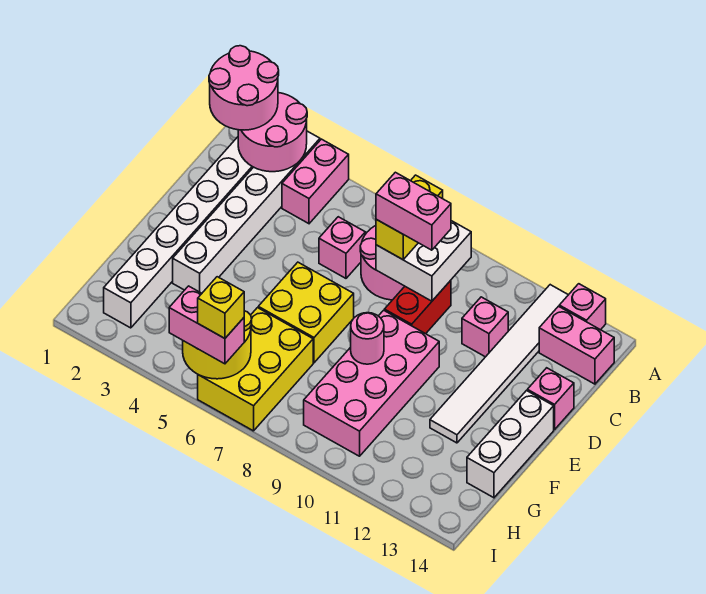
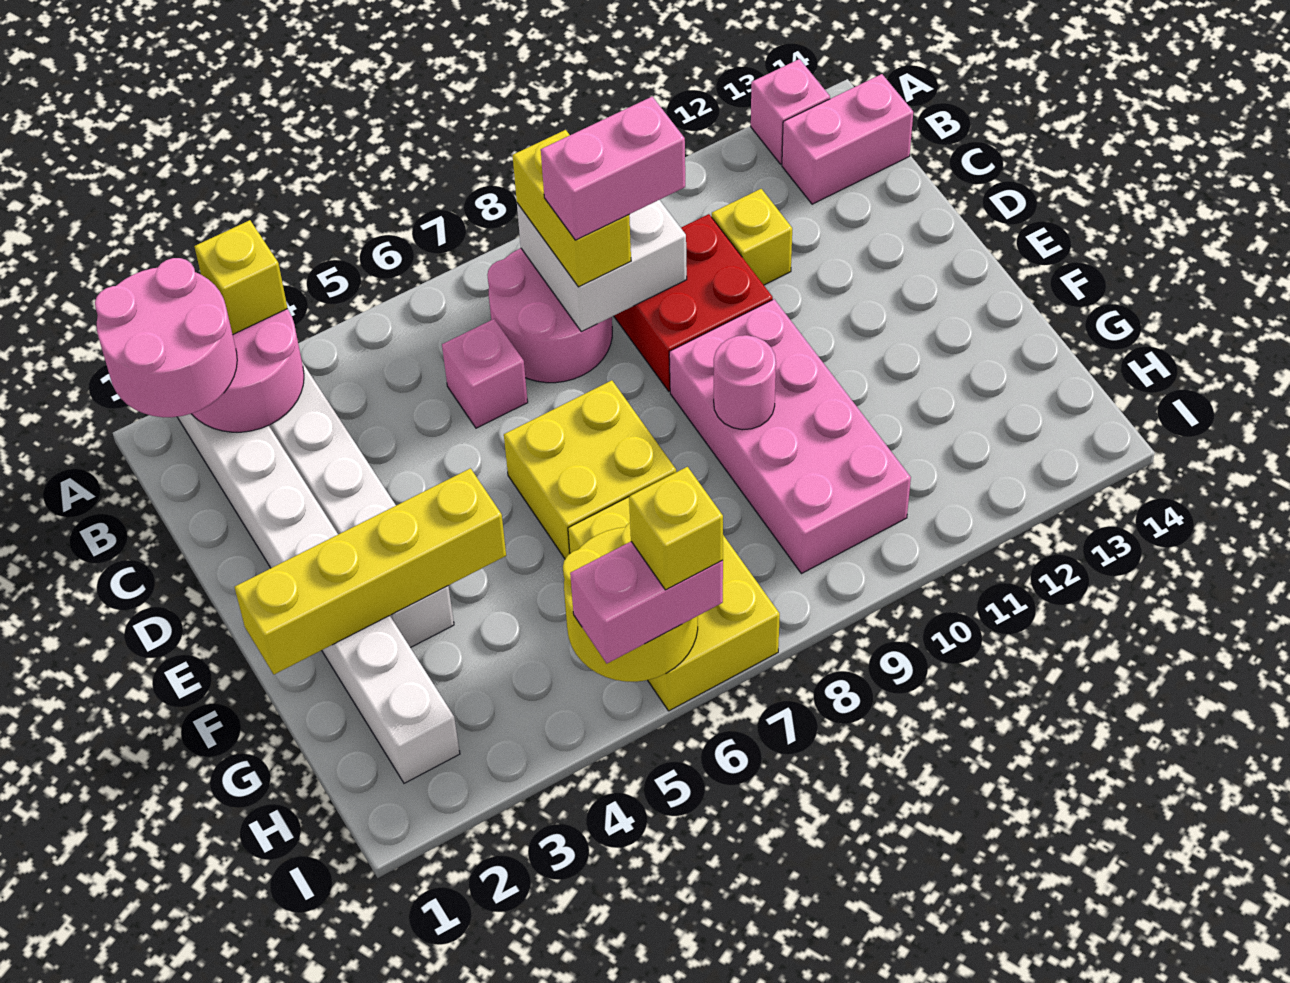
none -> yellow brick A3 level 3
pink brick A4:B4 level 1 -> none
white tile A12:F12 level 1 -> none
red brick C9:D9 level 1 -> red brick C9:D10 level 1
pink brick C11 level 1 -> yellow brick C11 level 1
pink brick D14 level 1 -> none
white brick E14:G14 level 1 -> none
none -> yellow brick F1:F4 level 2

